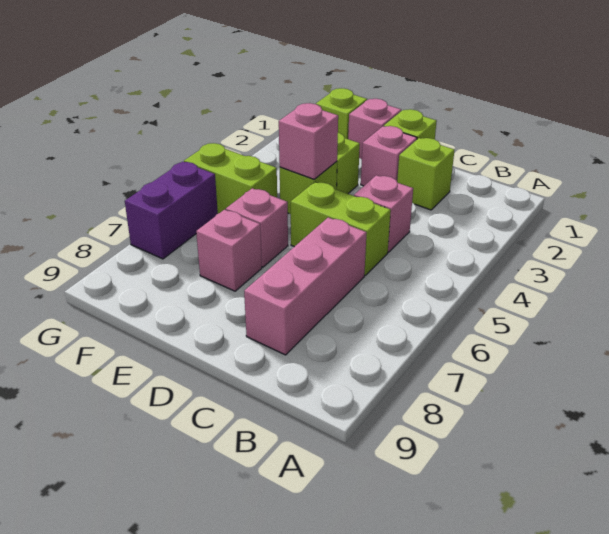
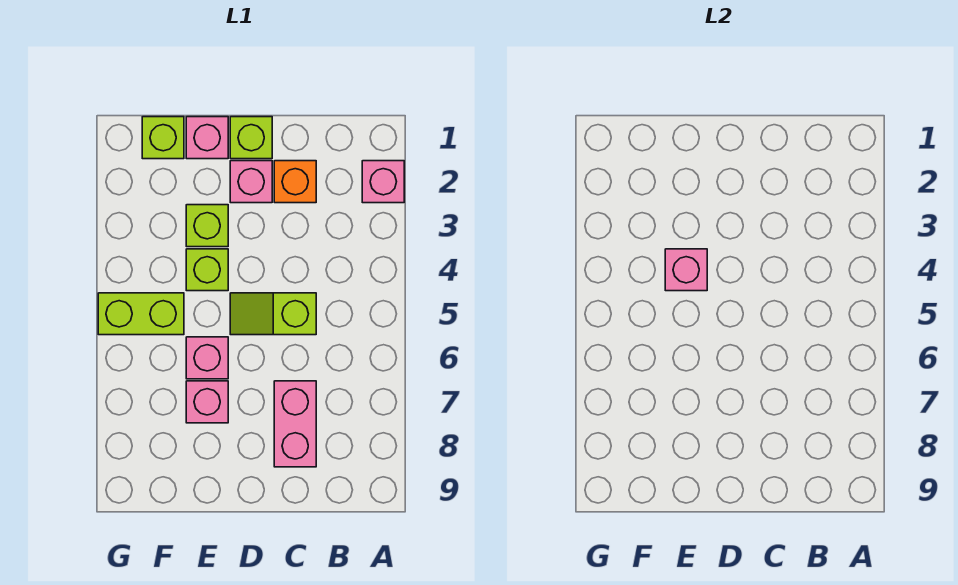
lime brick C2 level 1 -> orange brick C2 level 1
pink brick C4 level 1 -> pink brick A2 level 1
lime brick C5:D5 level 1 -> lime slope C5:D5 level 1 top C
pink brick C6:C8 level 1 -> pink brick C7:C8 level 1
purple brick G6:G7 level 1 -> none

